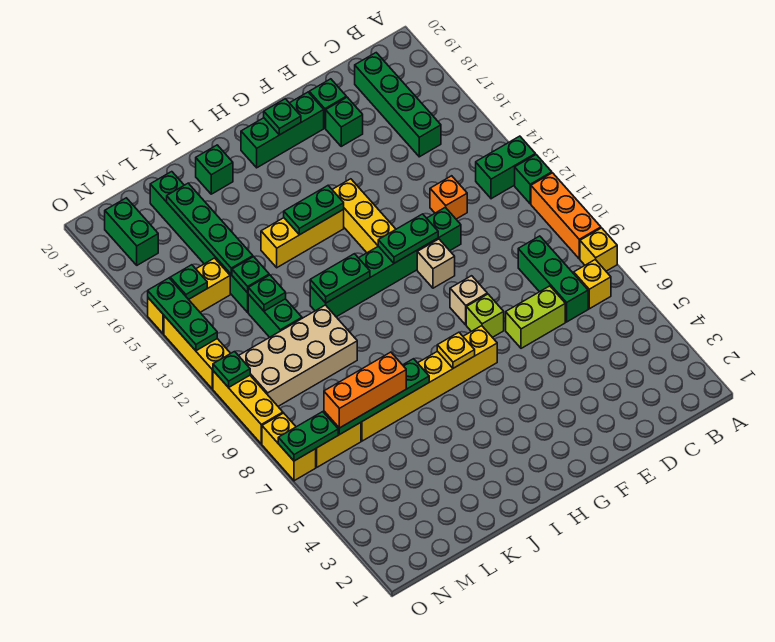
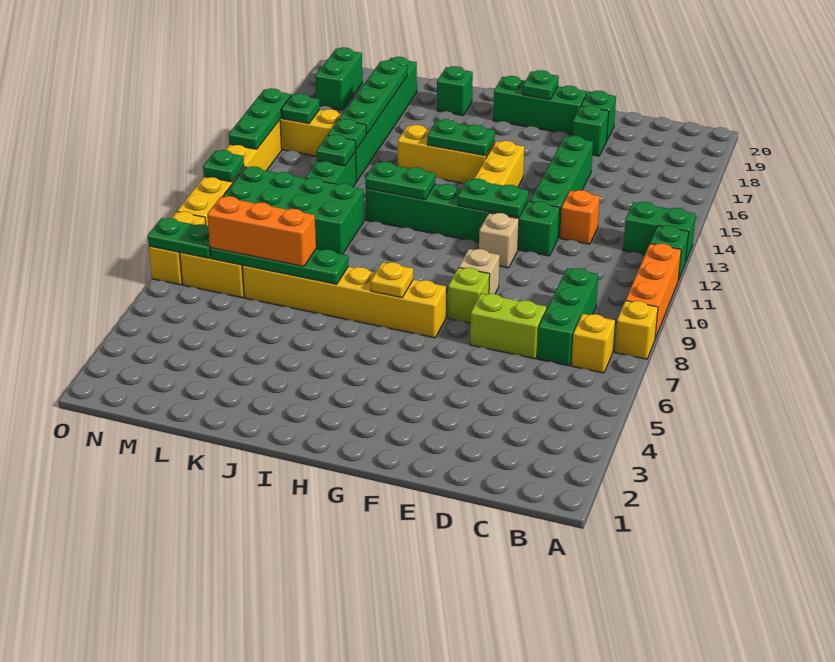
green brick C16:C19 level 1 -> green brick E13:E16 level 1
tan brick K10:N11 level 1 -> green brick K10:N11 level 1

